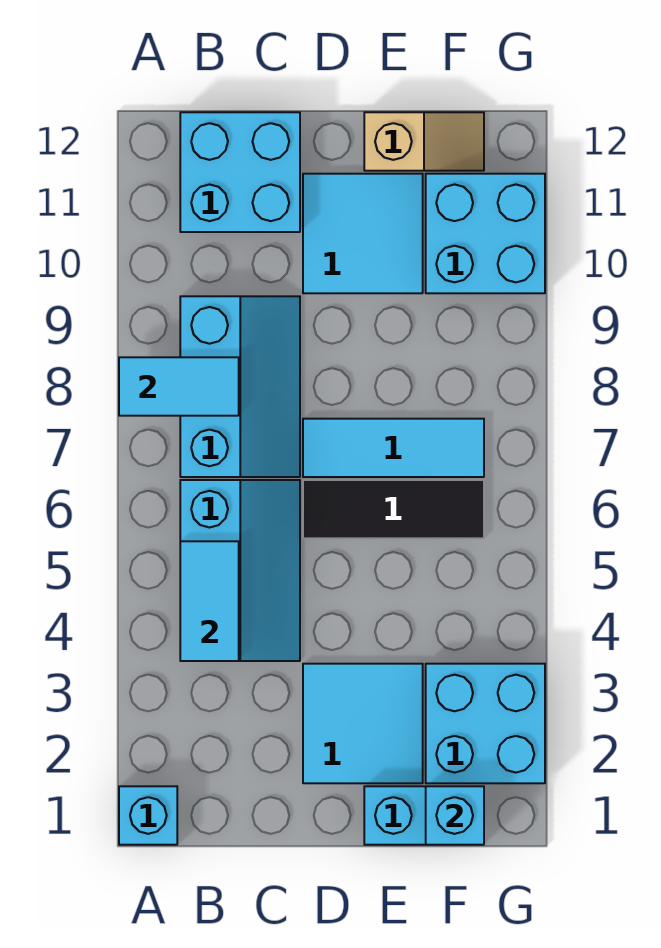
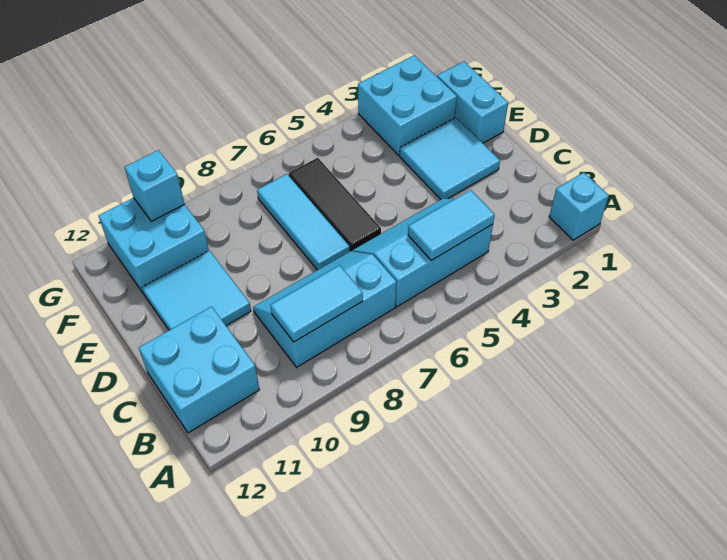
cyan tile A8:B8 level 2 -> cyan tile B8:B9 level 2
tan slope E12:F12 level 1 top E -> none
cyan brick F1 level 2 -> cyan brick G10 level 2

